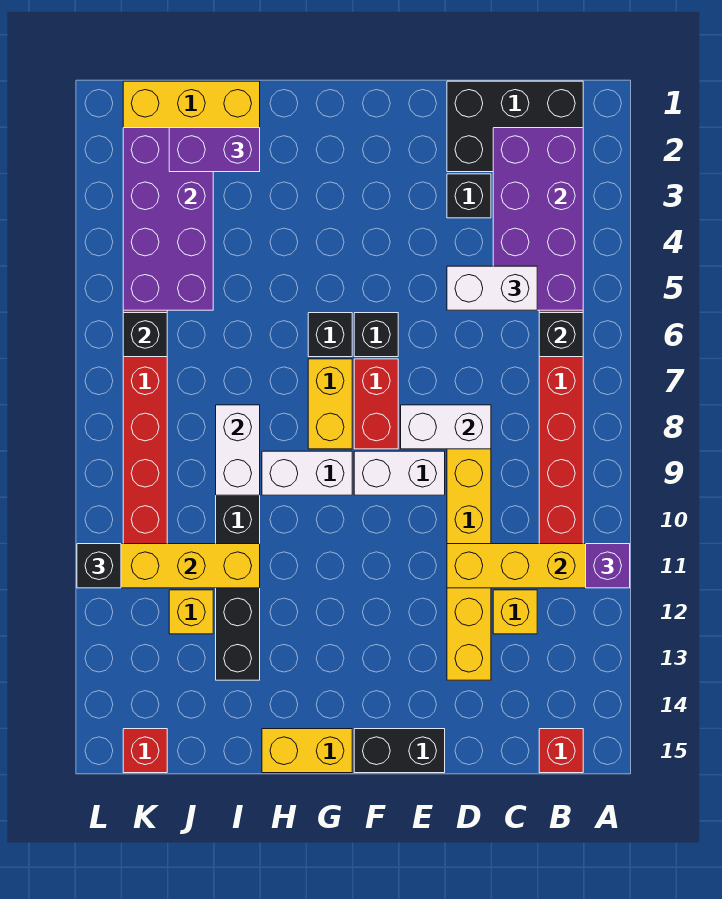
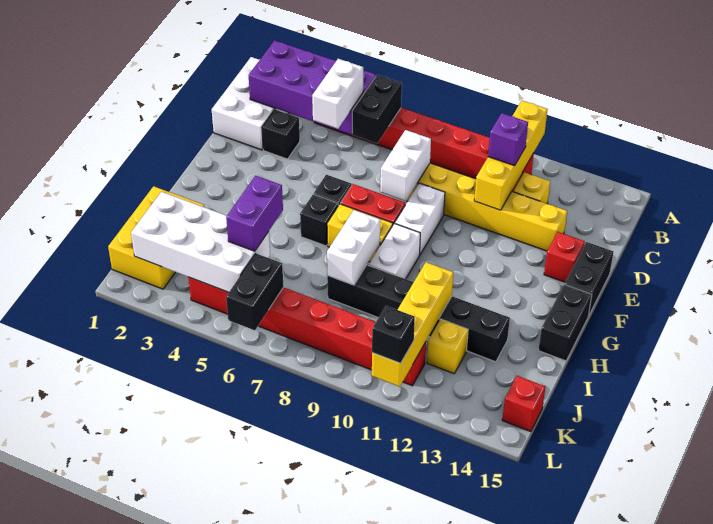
purple brick A11 level 3 -> purple brick C11 level 3
black brick B1:D2 level 1 -> white brick B1:D2 level 1
black brick B6 level 2 -> black brick B6:C6 level 2
red brick B15 level 1 -> red brick E14 level 1
yellow brick G15:H15 level 1 -> black brick G15:H15 level 1
purple brick I2:J2 level 3 -> purple brick I5:J5 level 3
white brick I8:I9 level 2 -> white brick H8:I8 level 2
purple brick J2:K5 level 2 -> white brick J2:K5 level 2
black brick K6 level 2 -> black brick K6:L6 level 2

